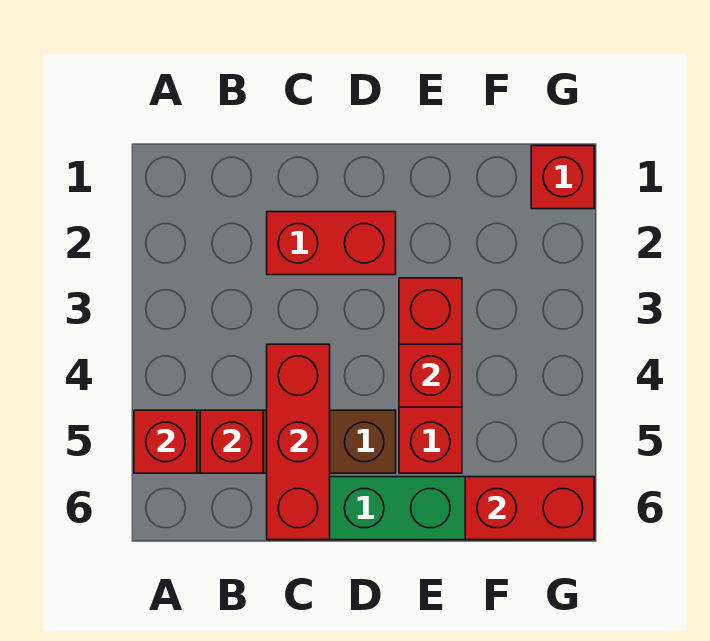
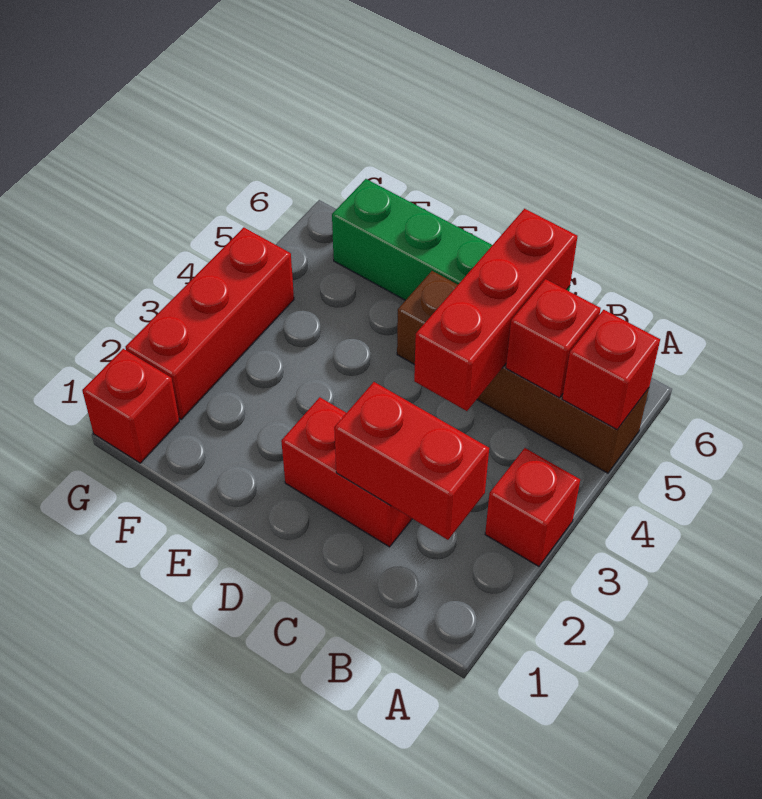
red brick E3:E5 level 1 -> red brick G2:G4 level 1
red brick E4 level 2 -> red brick A3 level 1
red brick F6:G6 level 2 -> red brick B2:C2 level 2

